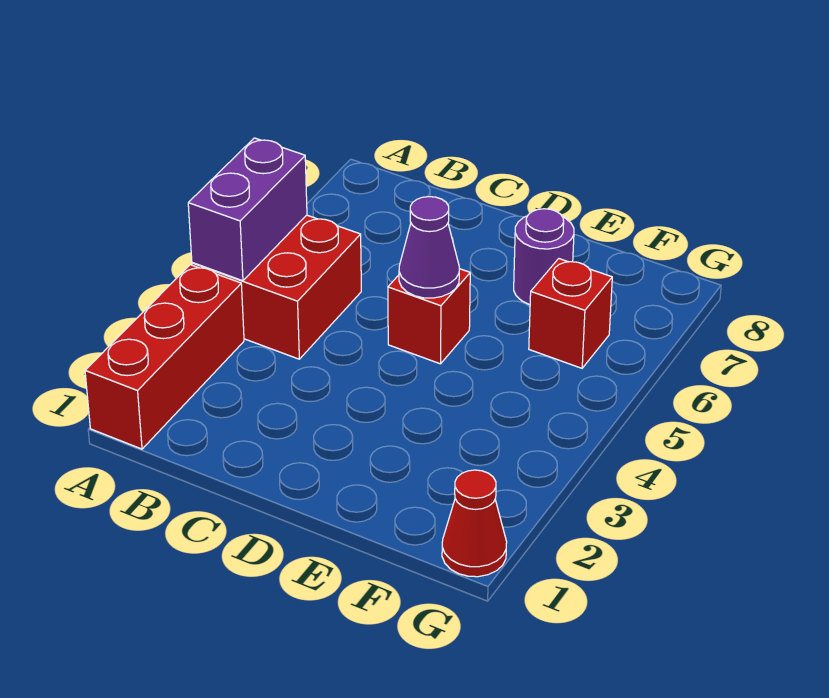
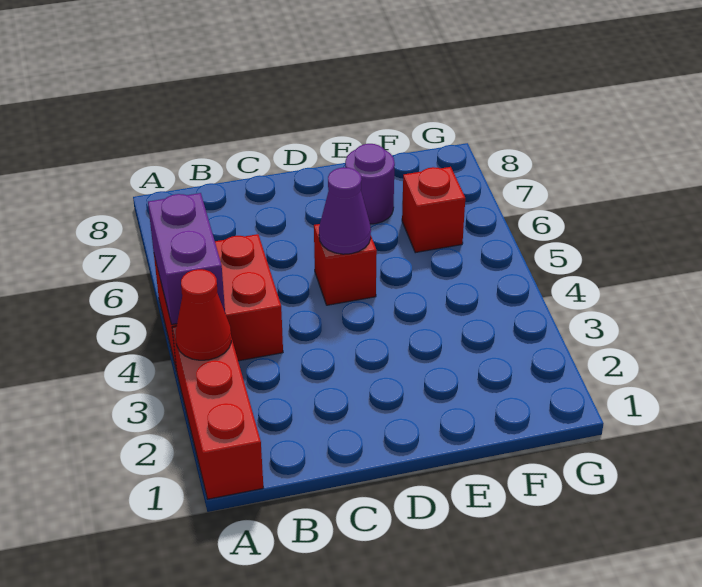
red cone G1 level 1 -> red cone A3 level 2

